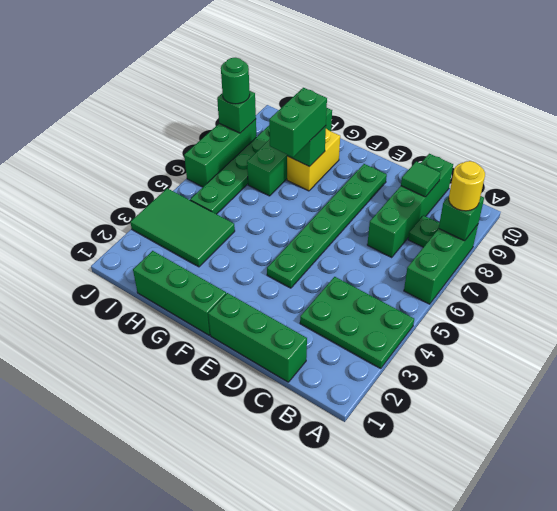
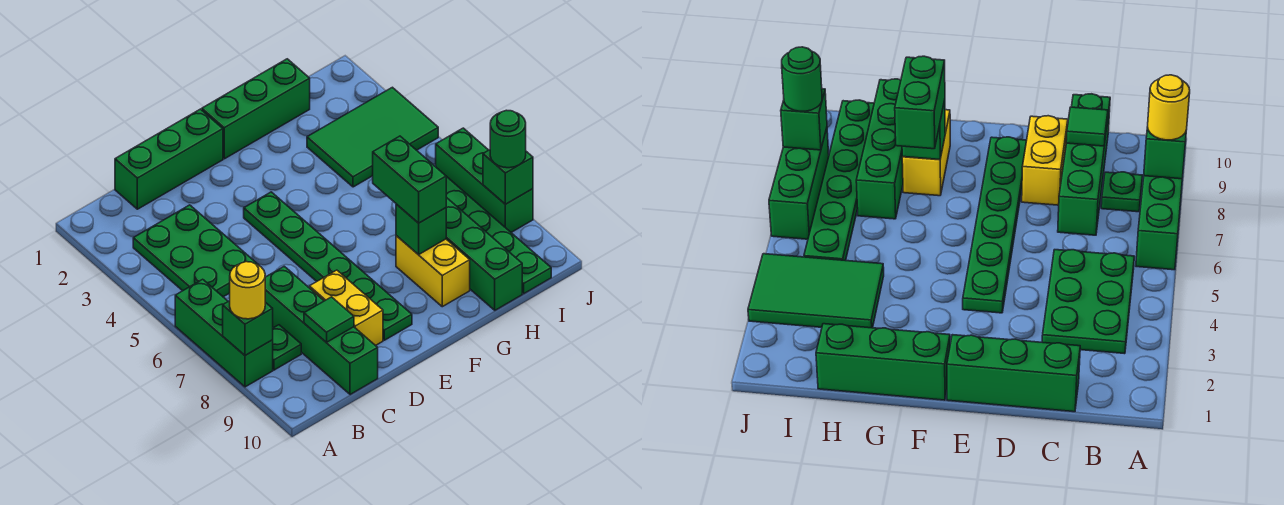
green plate A3:C4 level 1 -> green plate B3:C5 level 1
none -> yellow brick D8:D9 level 1

